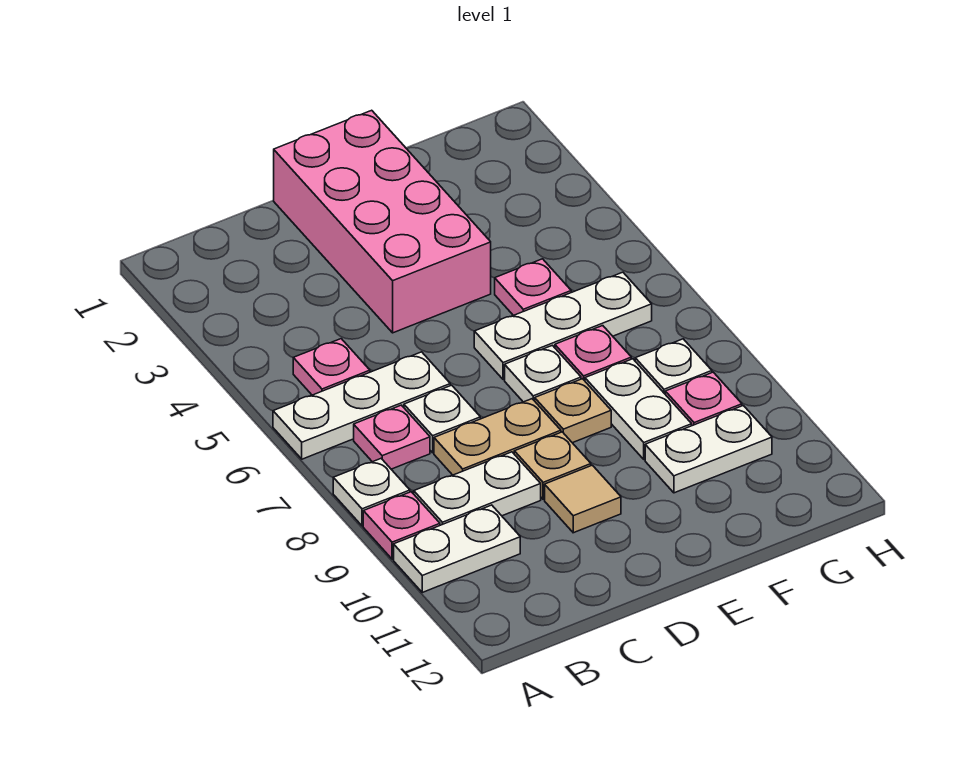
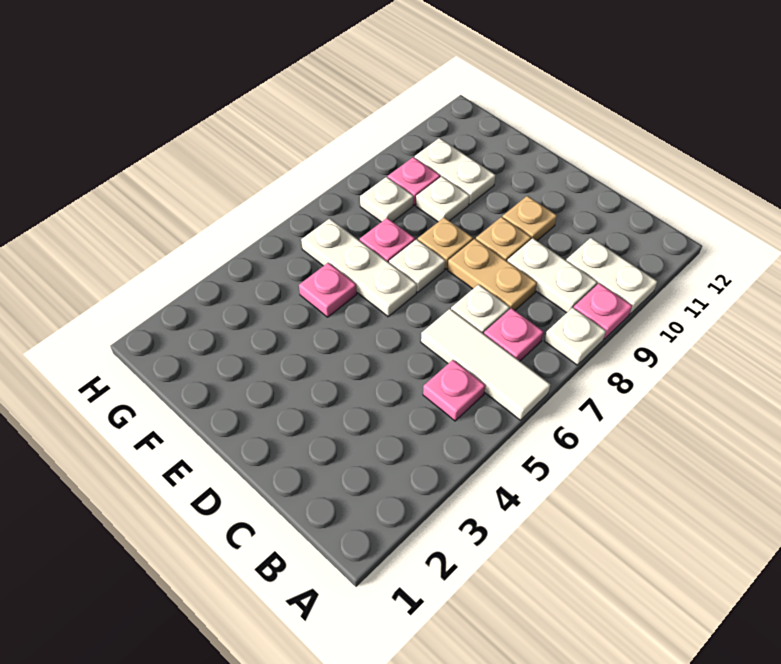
white plate A6:C6 level 1 -> white tile A6:C6 level 1
pink brick D1:E4 level 1 -> none
tan tile D10 level 1 -> tan plate D10 level 1
white plate F8:F9 level 1 -> white plate F9 level 1

